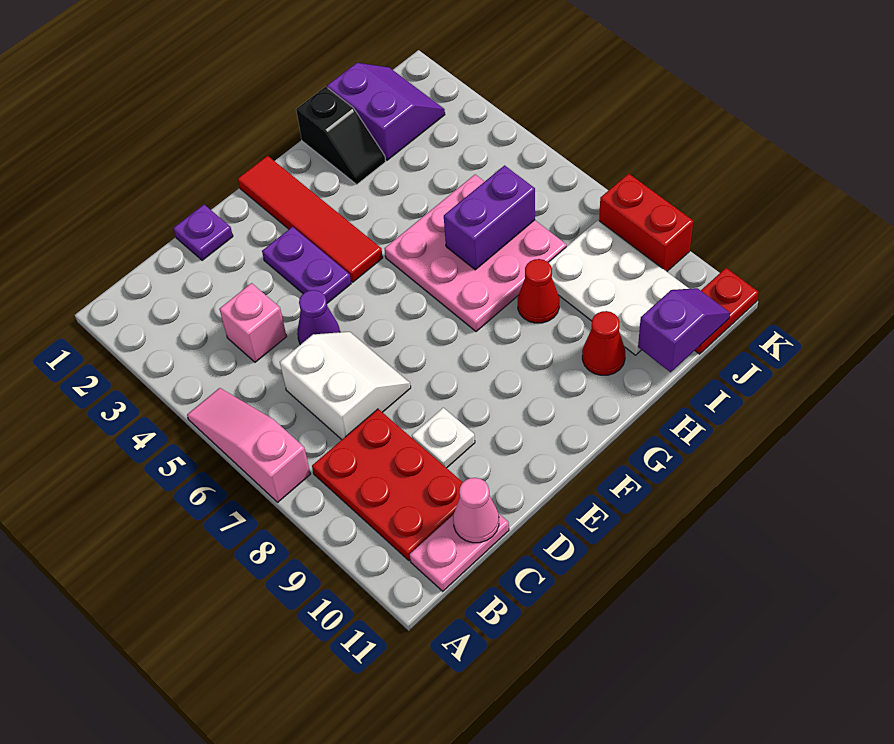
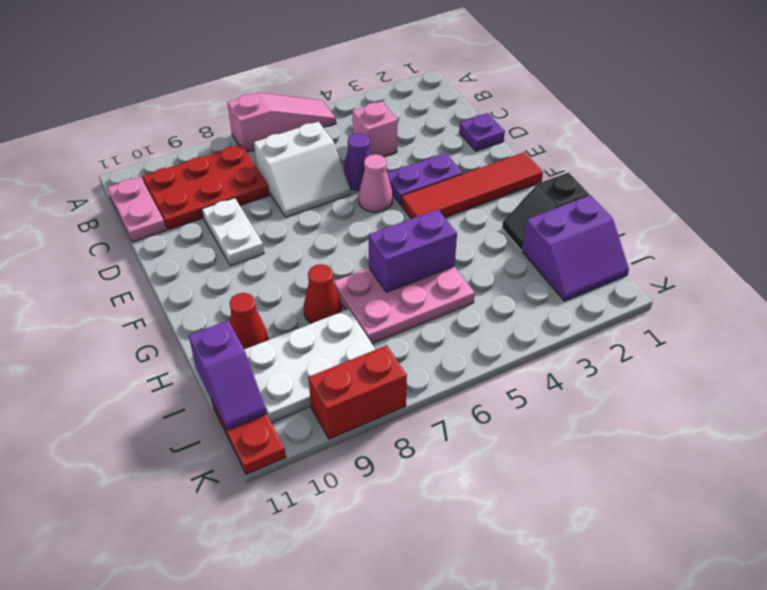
pink cone C11 level 2 -> pink cone E5 level 1
white plate D9 level 1 -> white plate D9:E9 level 1
pink plate G5:I7 level 1 -> pink plate H5:I7 level 1
purple brick H6:I6 level 2 -> purple brick H5:H6 level 2

